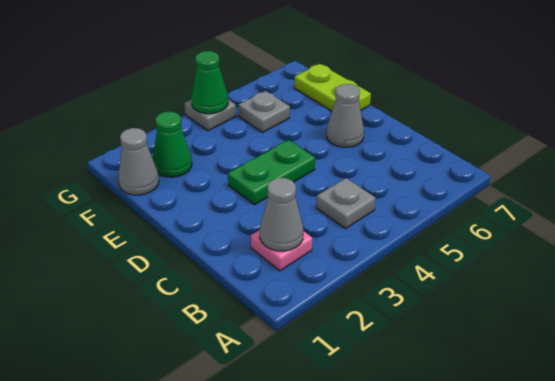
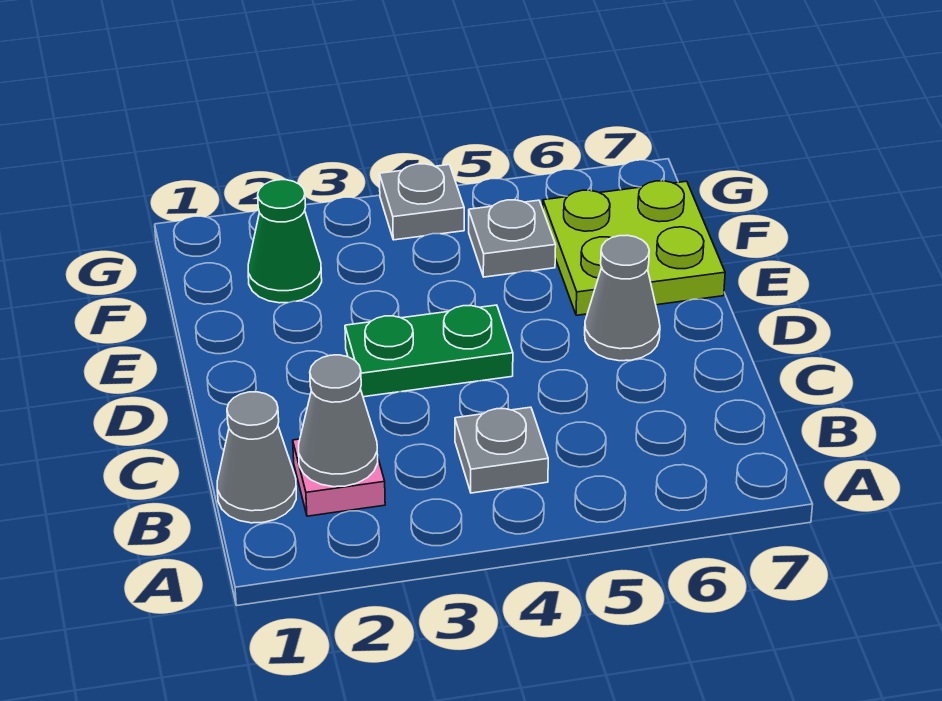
lime plate E7:F7 level 1 -> lime plate E6:F7 level 1
grey cone F1 level 1 -> grey cone B1 level 1
green cone G4 level 2 -> none

